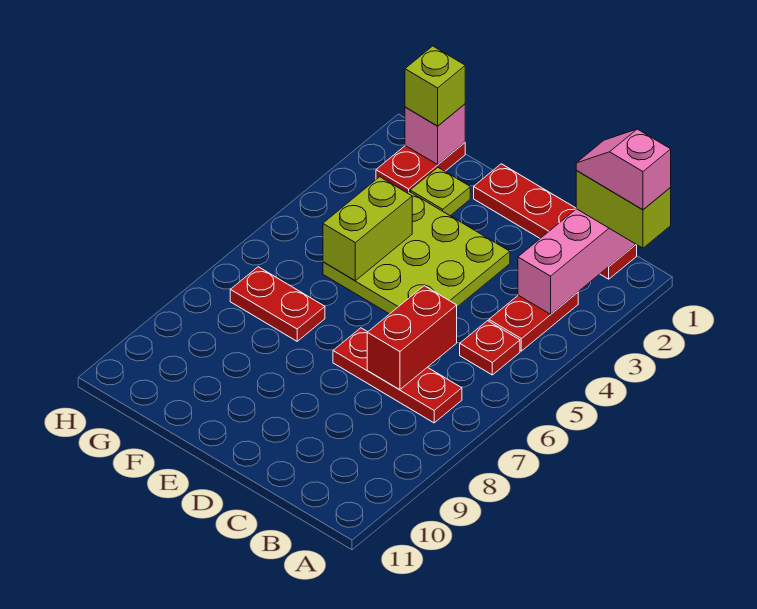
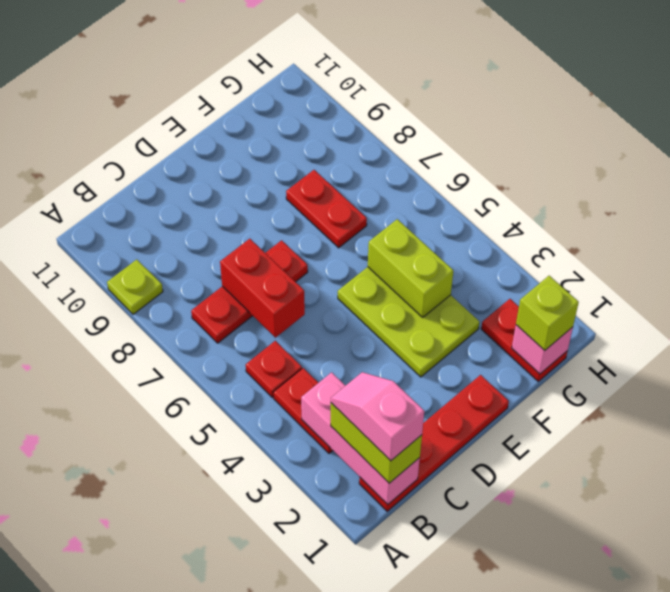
lime brick A1:B1 level 3 -> lime brick B1:B2 level 3
pink slope A1:B1 level 4 top A -> pink slope B1:B2 level 4 top 1
lime plate D3:F5 level 1 -> lime plate E3:F5 level 1
lime plate F2 level 1 -> lime plate A9 level 1
red plate F7:G7 level 1 -> red plate F7:F8 level 1

